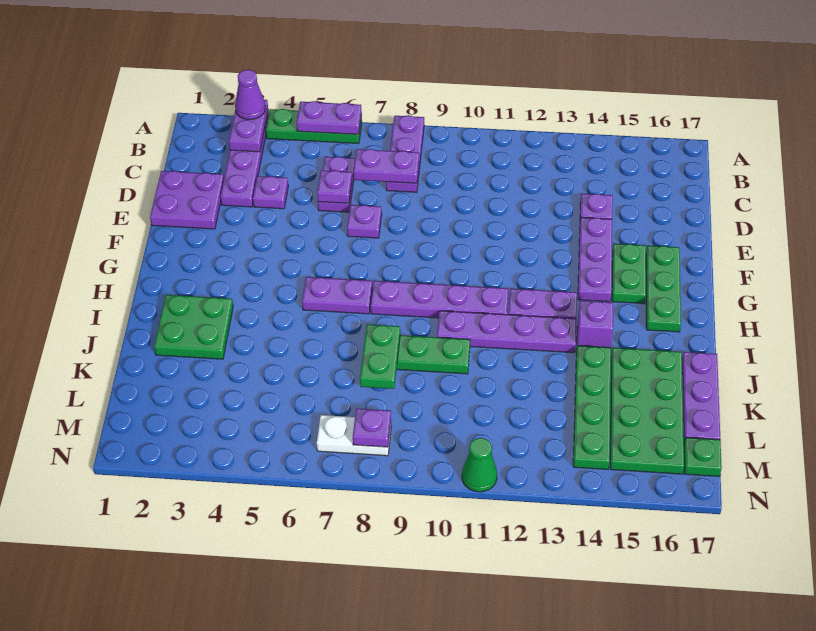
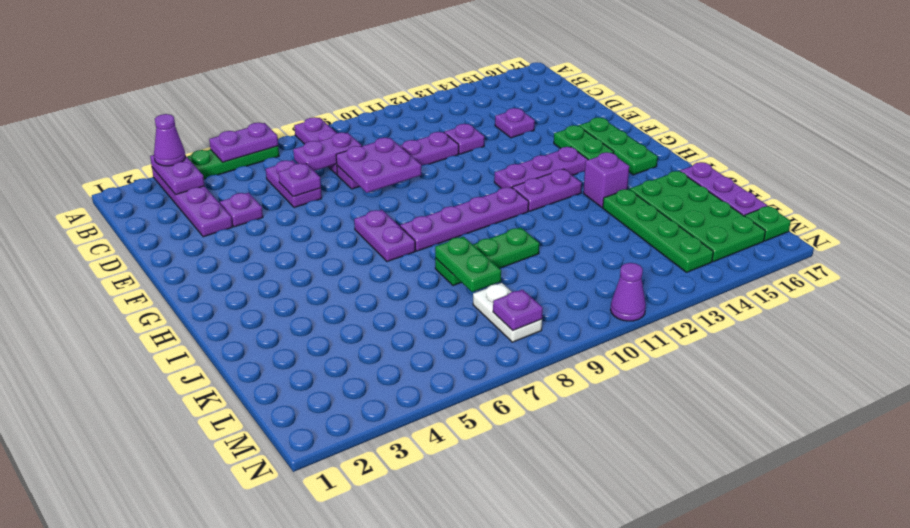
purple plate D1:E2 level 1 -> purple plate D8:E9 level 2
purple plate E7 level 1 -> purple plate D12 level 1
purple plate E14:G14 level 1 -> purple plate G12:G14 level 1
purple plate H6:H7 level 1 -> purple plate G7:H7 level 1
green plate I2:J3 level 1 -> none
purple plate I10:I13 level 1 -> purple plate D8:D11 level 1
white plate M7:M8 level 1 -> white plate L8:M8 level 1
green cone N11 level 1 -> purple cone N11 level 1

